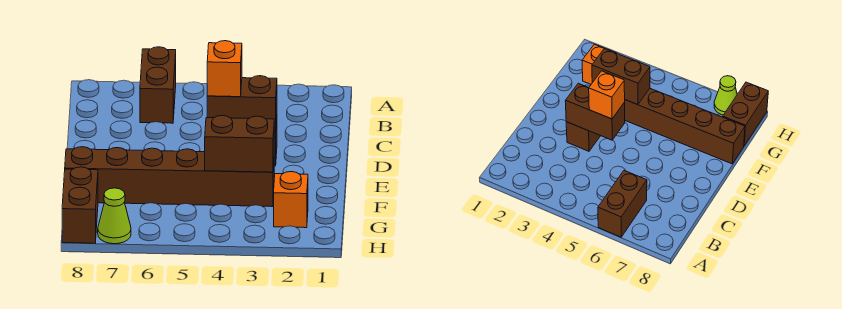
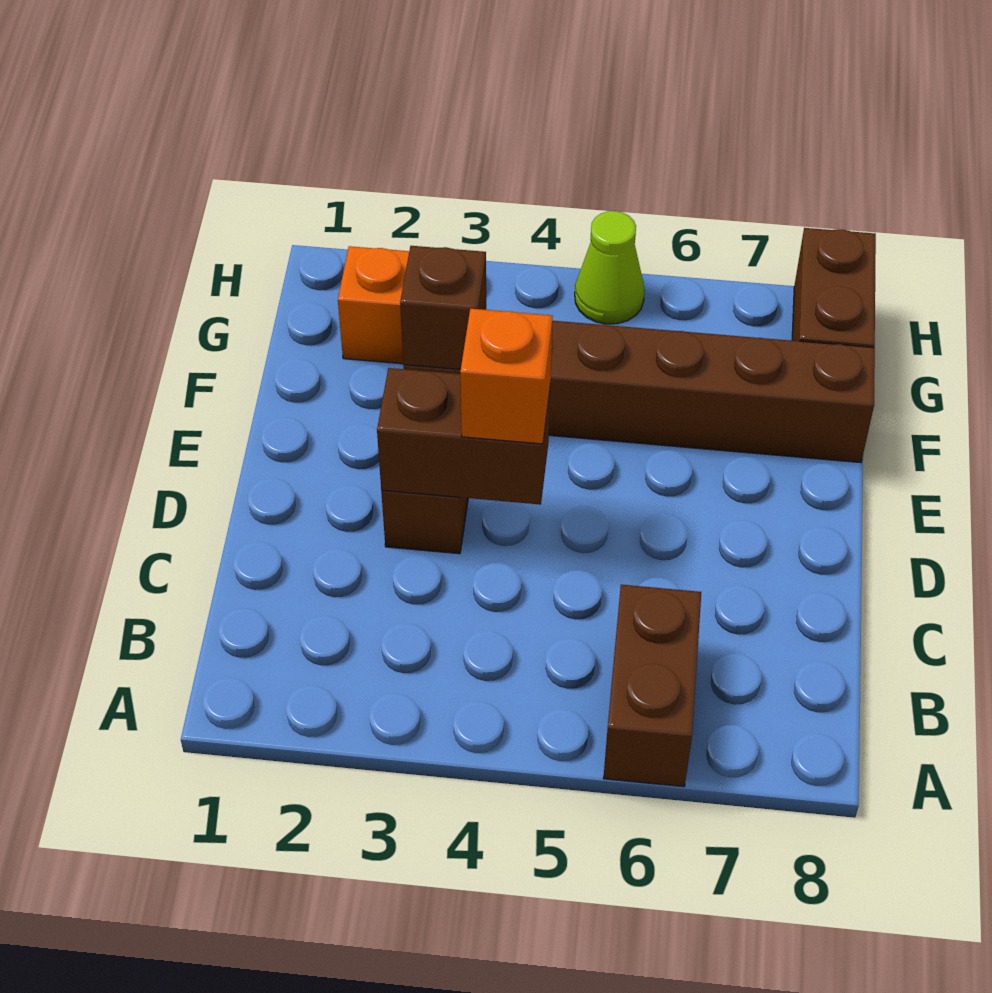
brown brick F3:F4 level 2 -> brown brick F3 level 2
lime cone H7 level 1 -> lime cone H5 level 1

